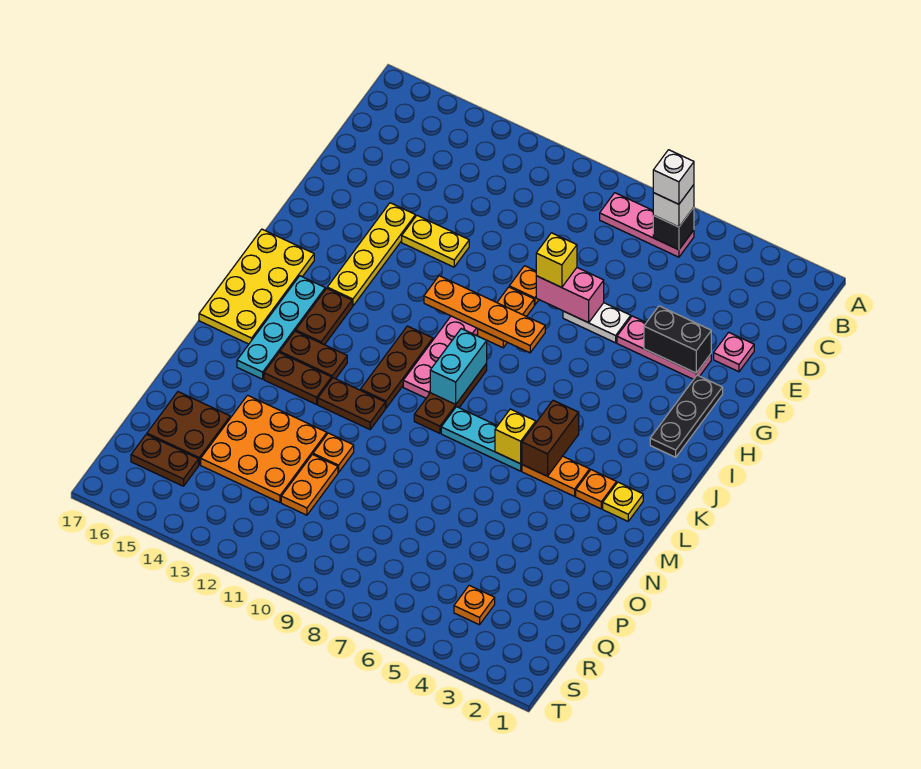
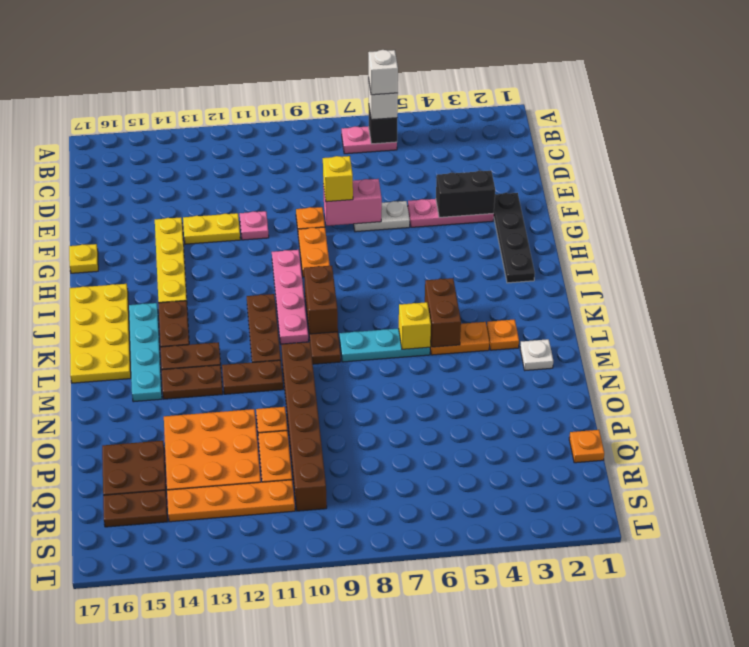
pink plate B6:B8 level 1 -> pink plate B6:B7 level 1
pink plate E2 level 1 -> pink plate F11 level 1
black plate G2:I2 level 1 -> black plate F2:I2 level 1
orange plate H8:H11 level 2 -> orange plate R11:R14 level 1
cyan brick J9:K9 level 2 -> brown brick J9:K9 level 2
yellow plate L2 level 1 -> yellow plate G17 level 1
none -> white plate M2 level 1
none -> brown brick M10:R10 level 1
orange plate R4 level 1 -> orange plate Q1 level 1

